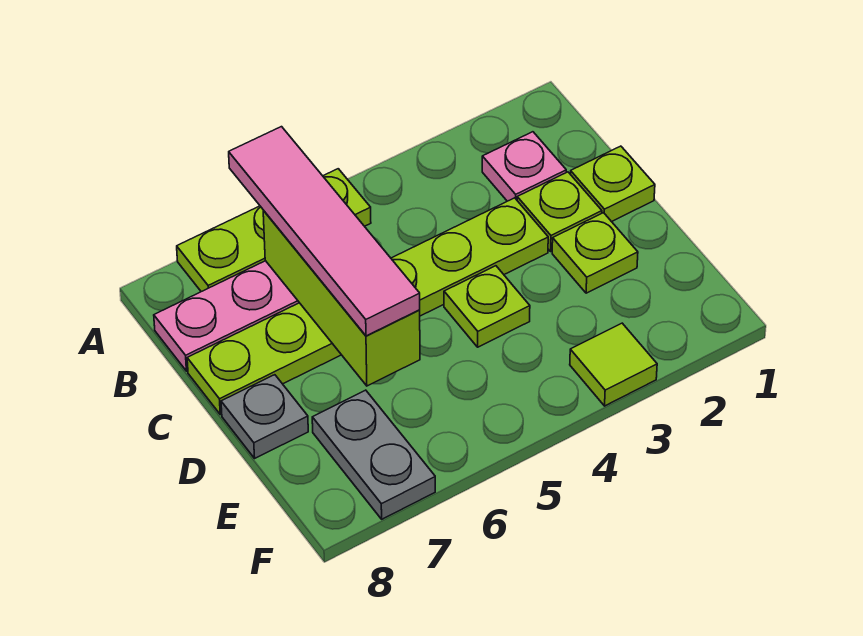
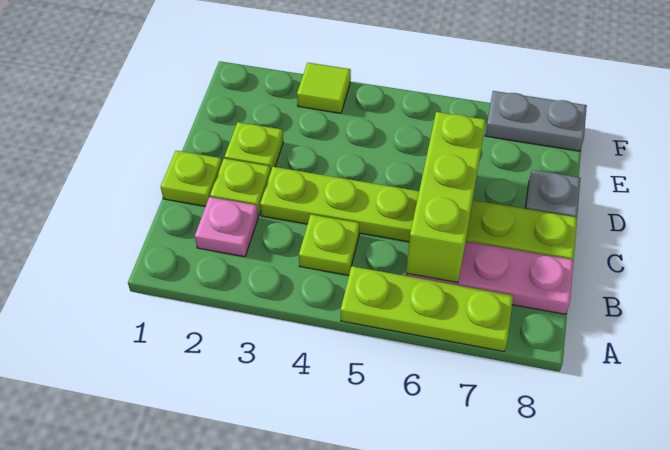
pink tile A6:D6 level 3 -> none
lime plate D4 level 1 -> lime plate B4 level 1
grey plate E7:F7 level 1 -> grey plate F7:F8 level 1

